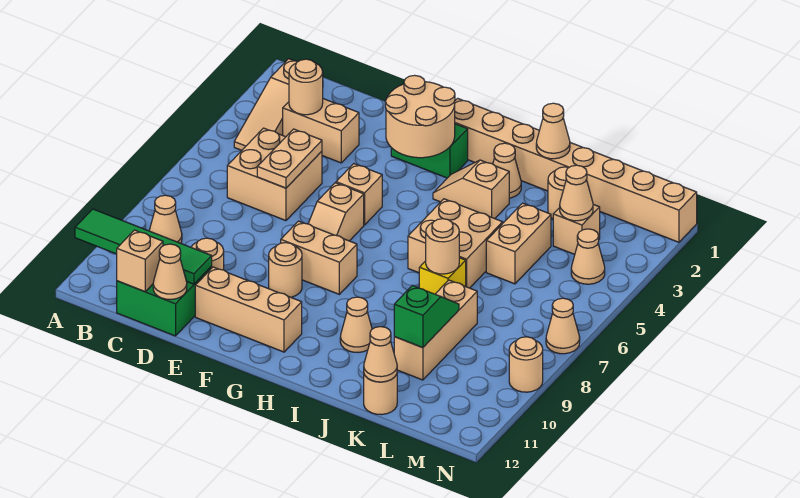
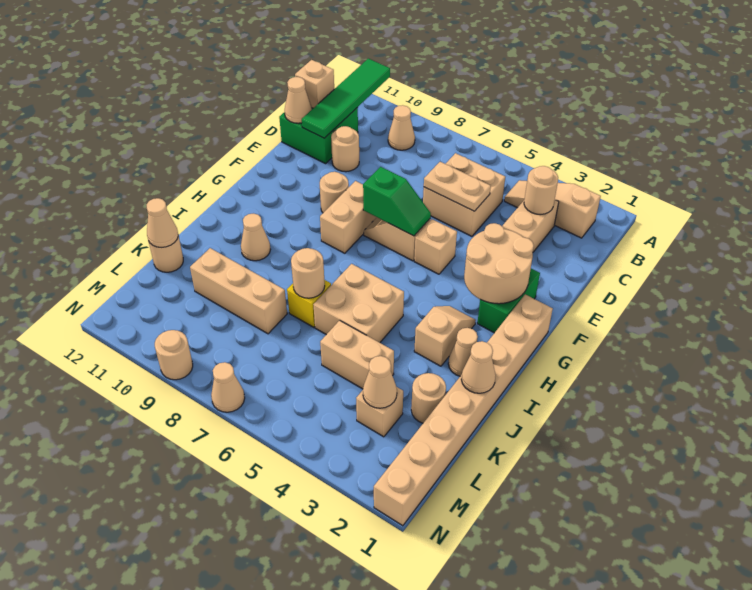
tan brick E11:G11 level 1 -> none
green slope K9:K10 level 2 top 10 -> green slope F6:F7 level 2 top 7
tan cone M4 level 1 -> none

